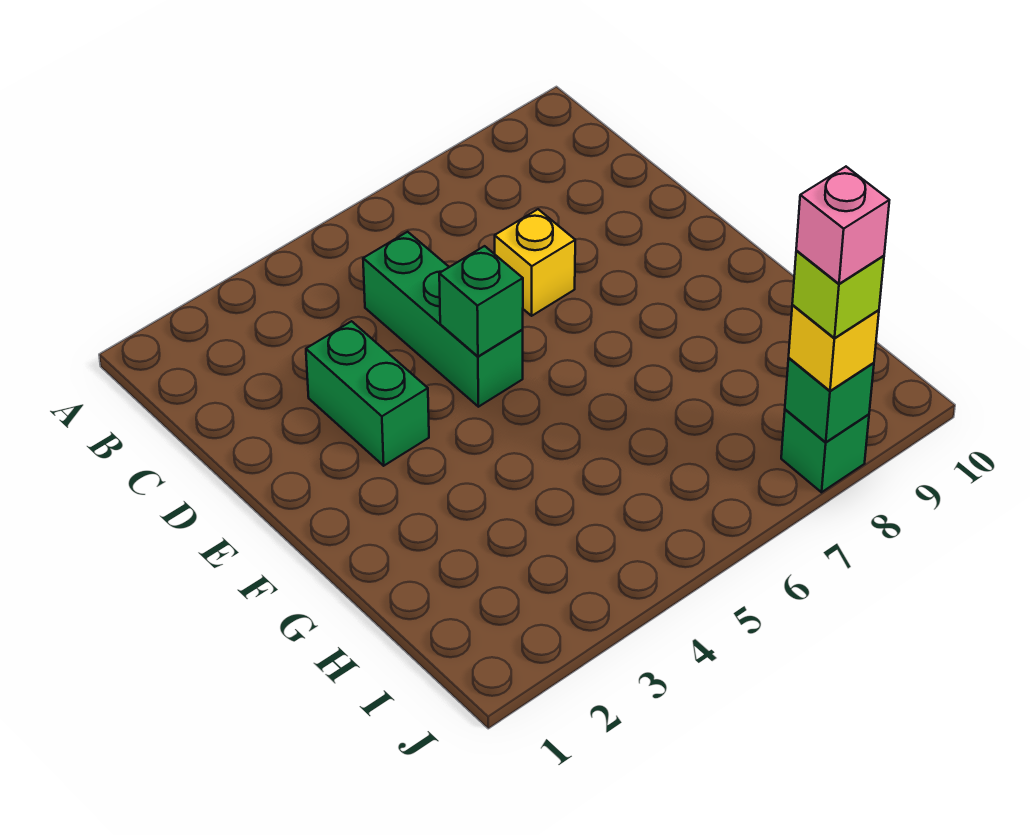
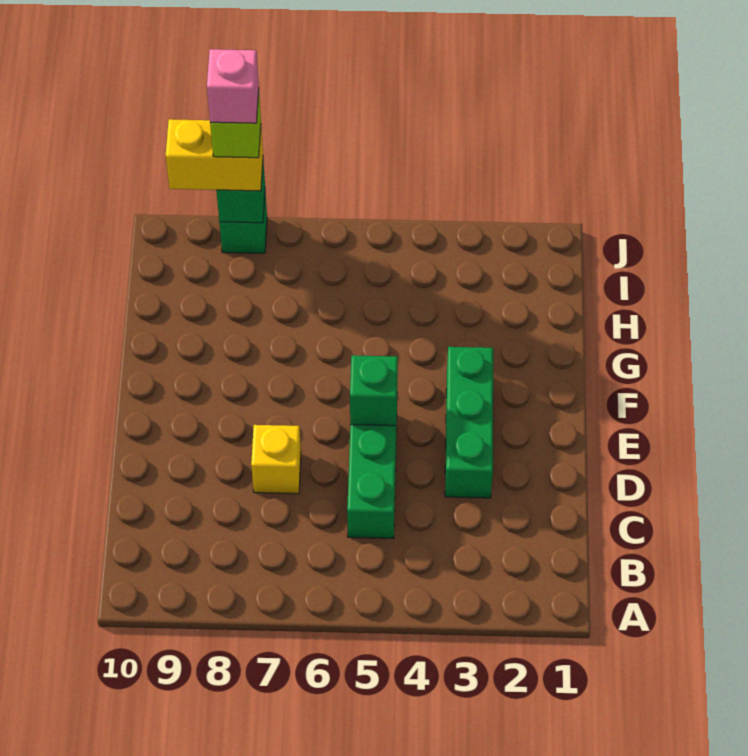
green brick D3:E3 level 1 -> green brick D3:F3 level 1
yellow brick J8 level 3 -> yellow brick J8:J9 level 3

